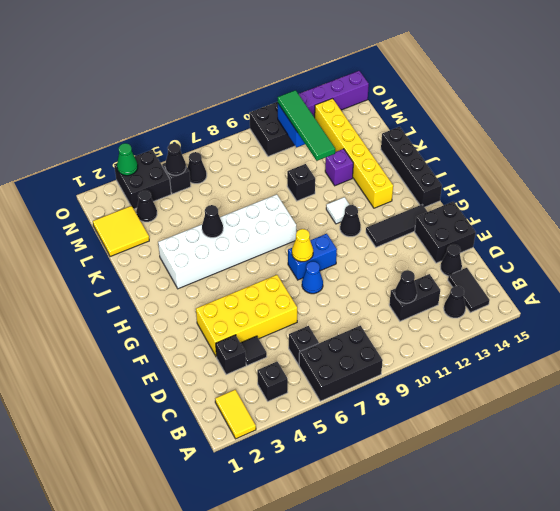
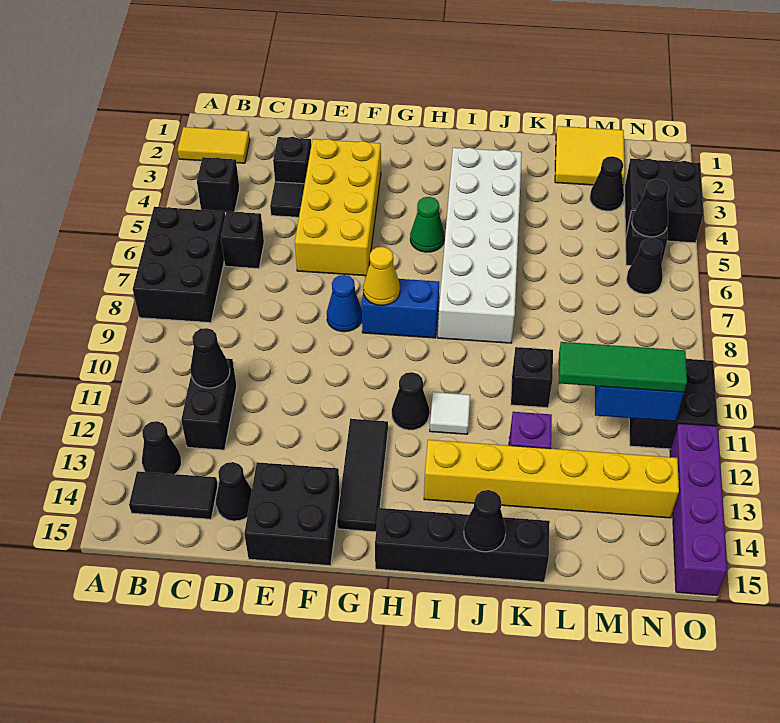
blue brick G8:G9 level 1 -> blue brick G8:H8 level 1
black cone J5 level 2 -> black cone J15 level 2
green tile K11:N11 level 3 -> green tile L11:N11 level 3
green cone O3 level 2 -> green cone H5 level 1

